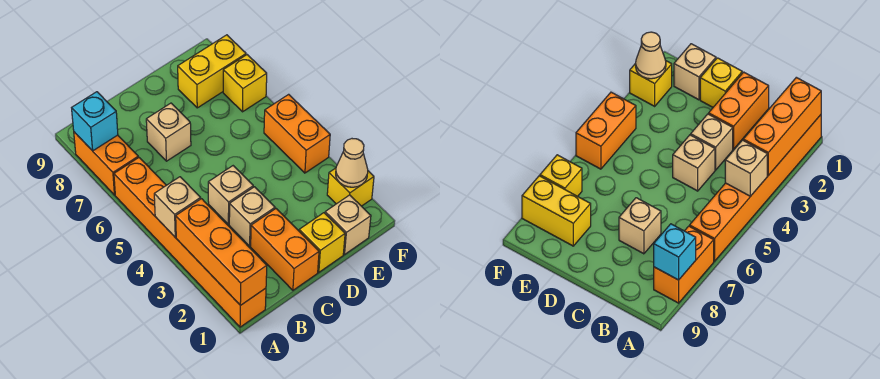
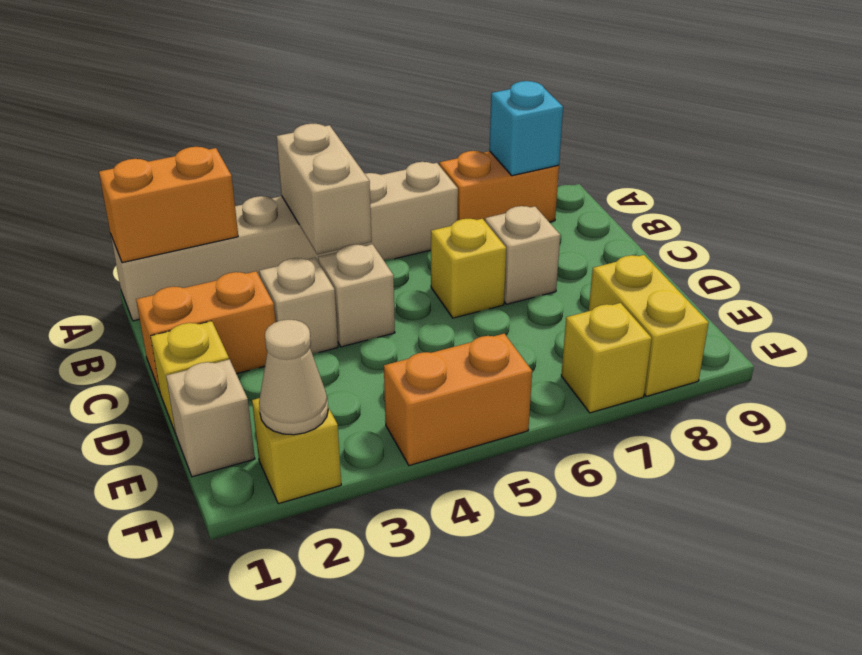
orange brick A1:A6 level 1 -> tan brick A1:A6 level 1
orange brick A1:A3 level 2 -> orange brick A1:A2 level 2
tan brick A4 level 2 -> tan brick A4:B4 level 2
none -> yellow brick C6 level 1

